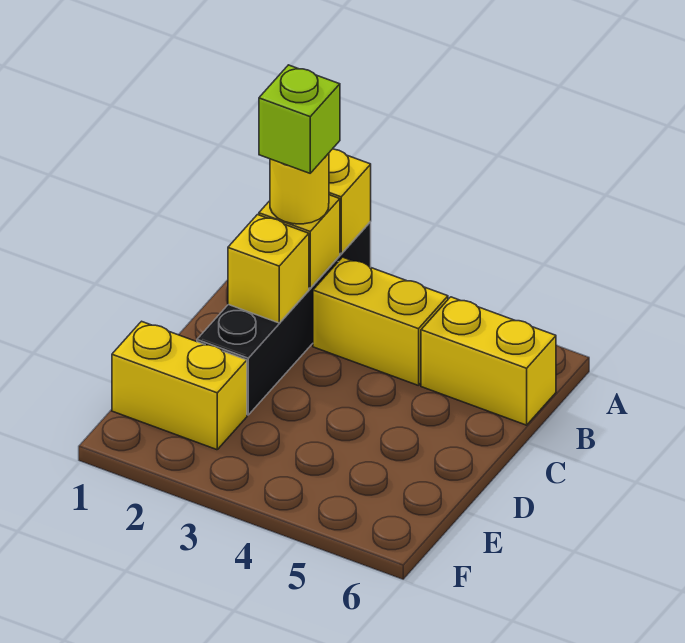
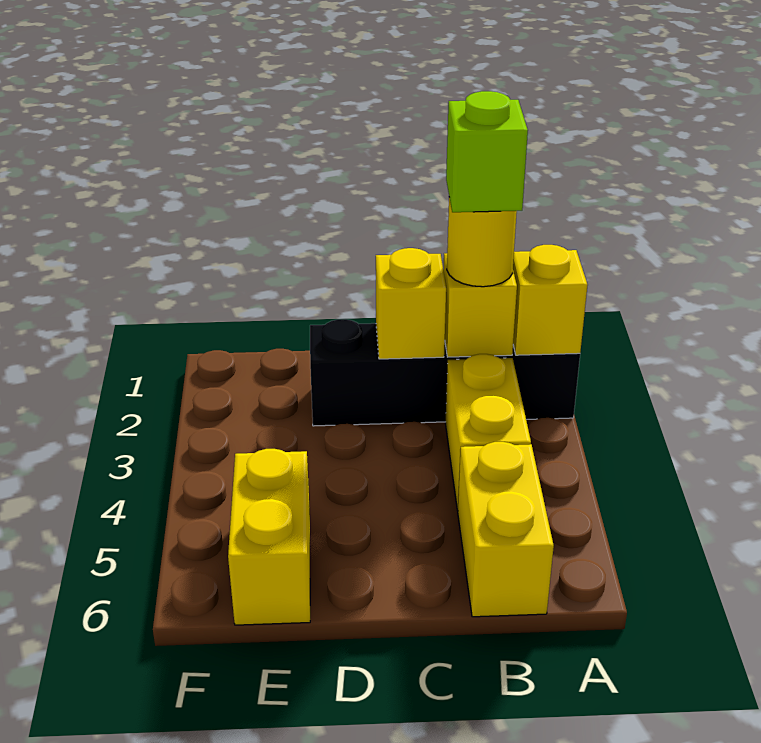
yellow brick E1:E2 level 1 -> yellow brick E5:E6 level 1

